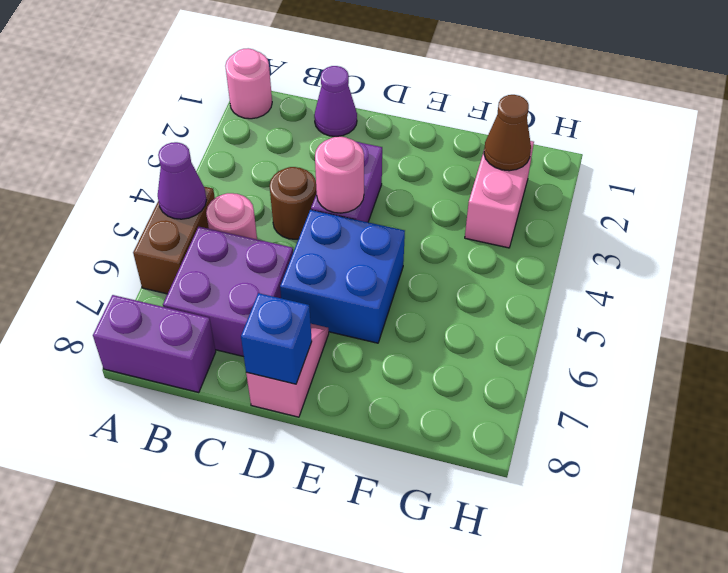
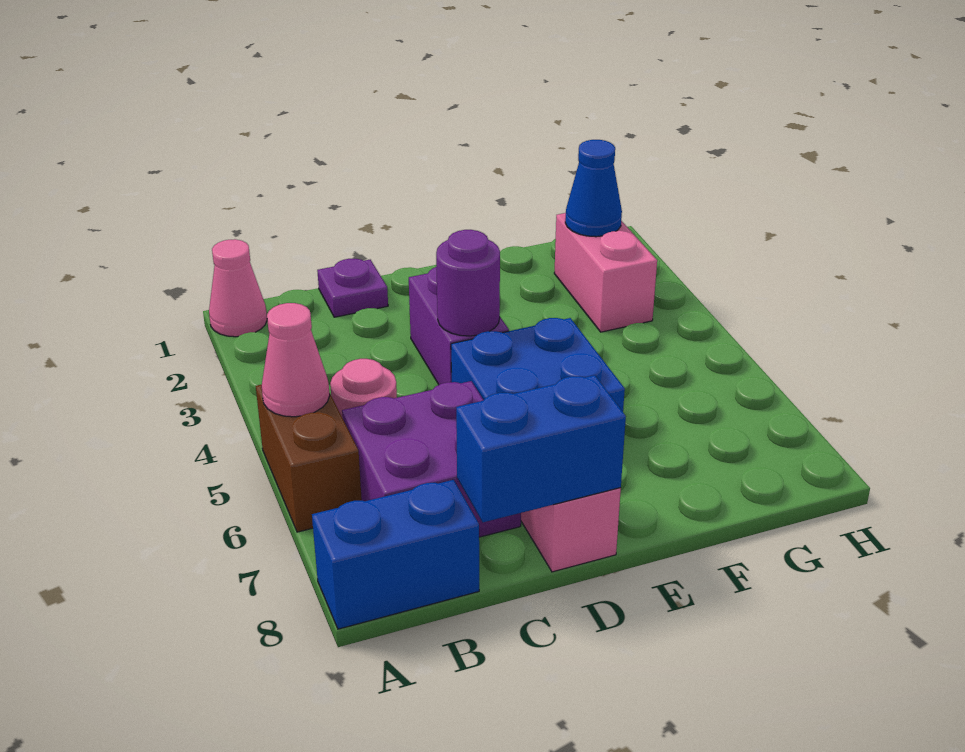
pink round brick A1 level 1 -> pink cone A1 level 1
purple cone A5 level 2 -> pink cone A5 level 2
purple brick A8:B8 level 1 -> blue brick A8:B8 level 1
purple cone C1 level 1 -> purple plate C1 level 1
brown round brick C4 level 1 -> none
pink round brick D4 level 2 -> purple round brick D4 level 2
blue brick D8 level 2 -> blue brick C8:D8 level 2
brown cone G2 level 2 -> blue cone G2 level 2

